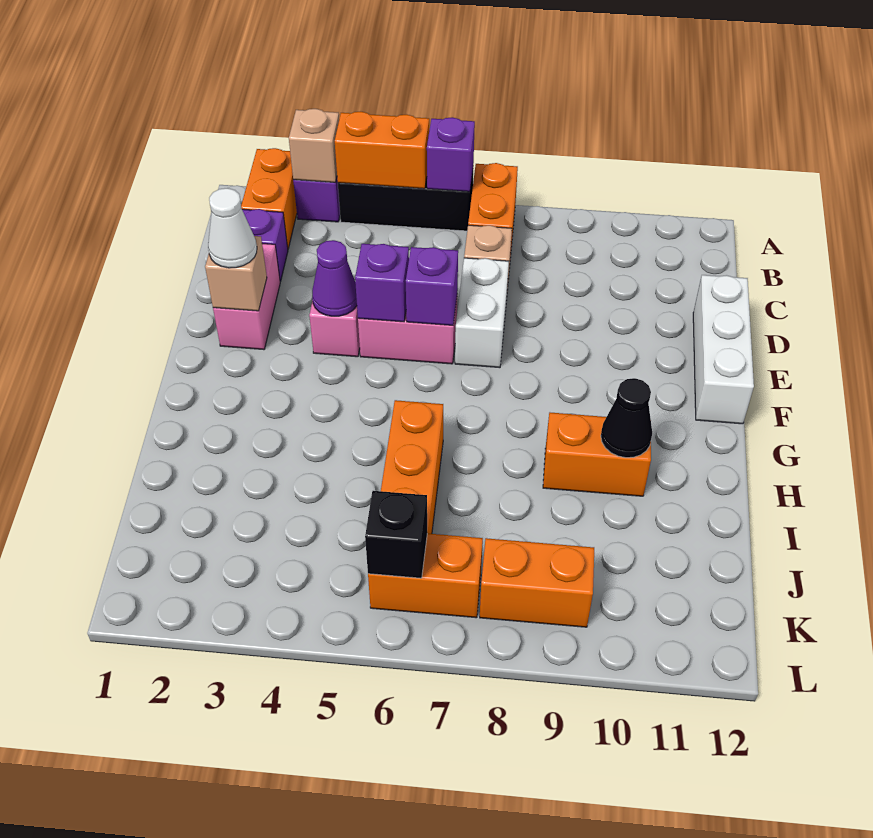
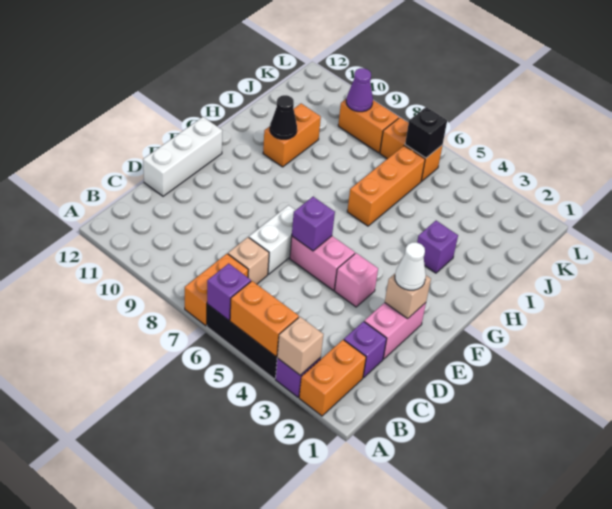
purple cone E4 level 2 -> purple cone K9 level 2
purple brick E5 level 2 -> purple brick H3 level 1
orange brick H9:H10 level 1 -> orange brick H10:I10 level 1

